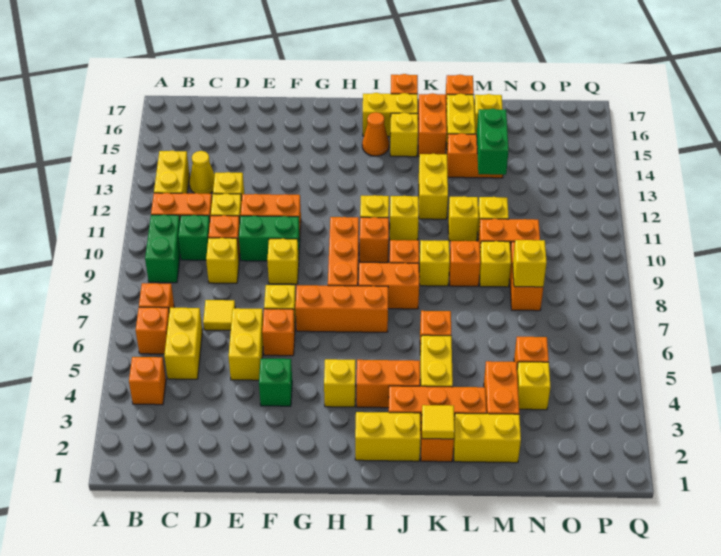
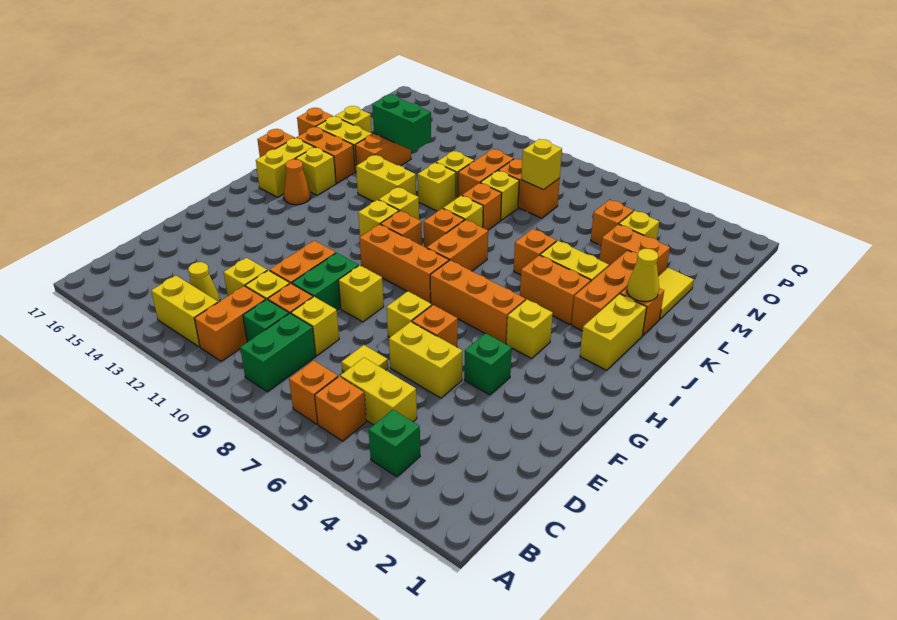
orange brick B4 level 1 -> green brick B4 level 1
green brick B9:B10 level 1 -> green brick B9:C9 level 1
orange brick G7:I7 level 1 -> orange brick H5:H7 level 1
orange brick I4:J4 level 1 -> orange brick J4:J5 level 1
yellow tile K2 level 2 -> yellow cone K2 level 2
yellow brick L2:M2 level 1 -> yellow tile L2:M2 level 1

